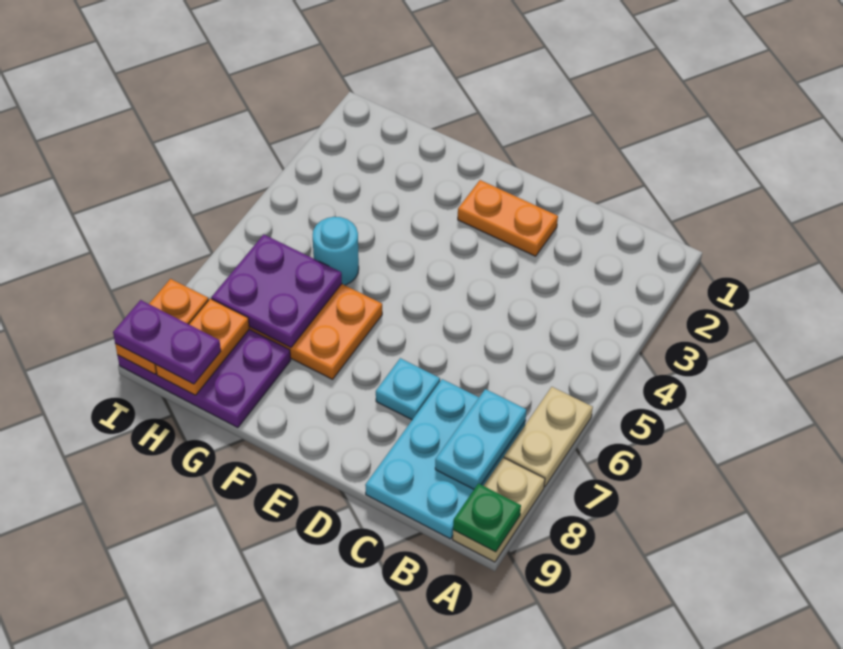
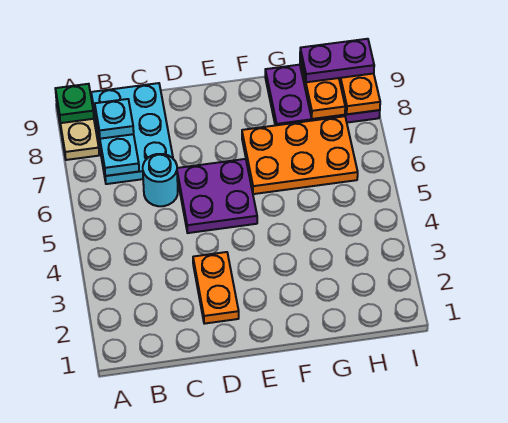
tan plate A6:A7 level 1 -> none
orange plate D2:E2 level 1 -> orange plate D2:D3 level 1
cyan plate D7 level 1 -> cyan plate B8 level 3
cyan round brick G5 level 1 -> cyan round brick C6 level 1
purple plate G6:H7 level 2 -> purple plate D5:E6 level 1

